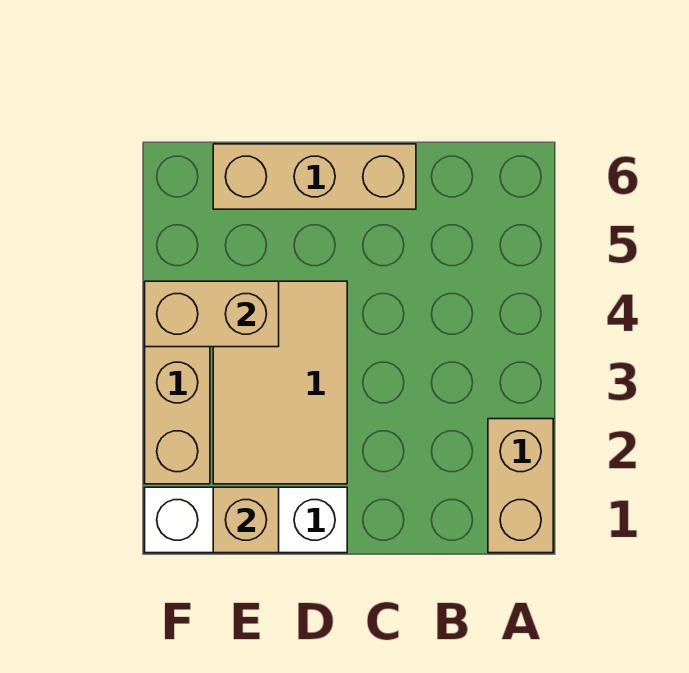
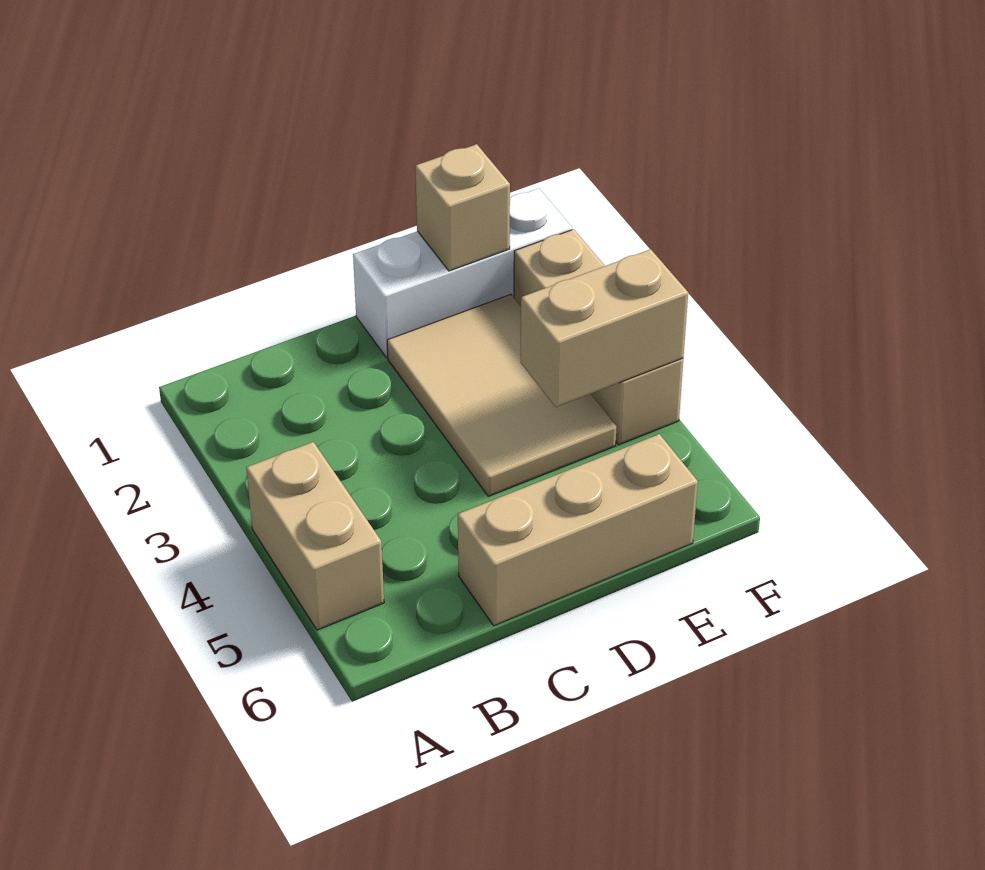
tan brick A1:A2 level 1 -> tan brick A4:A5 level 1

